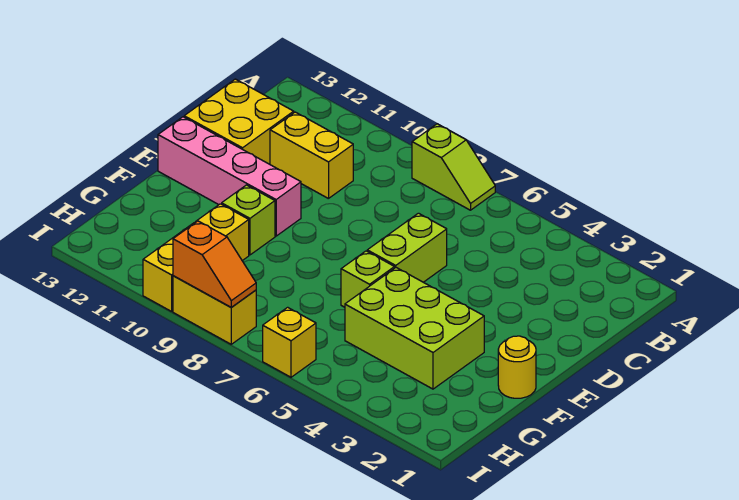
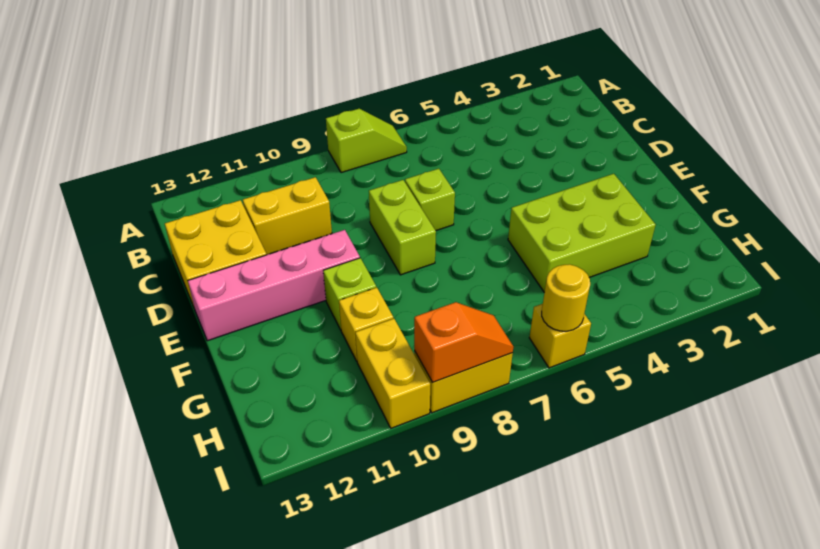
lime brick D6:E6 level 1 -> lime brick D8:E8 level 1
yellow round brick F1 level 1 -> yellow round brick I6 level 2
lime brick F6 level 1 -> lime brick D7 level 1

